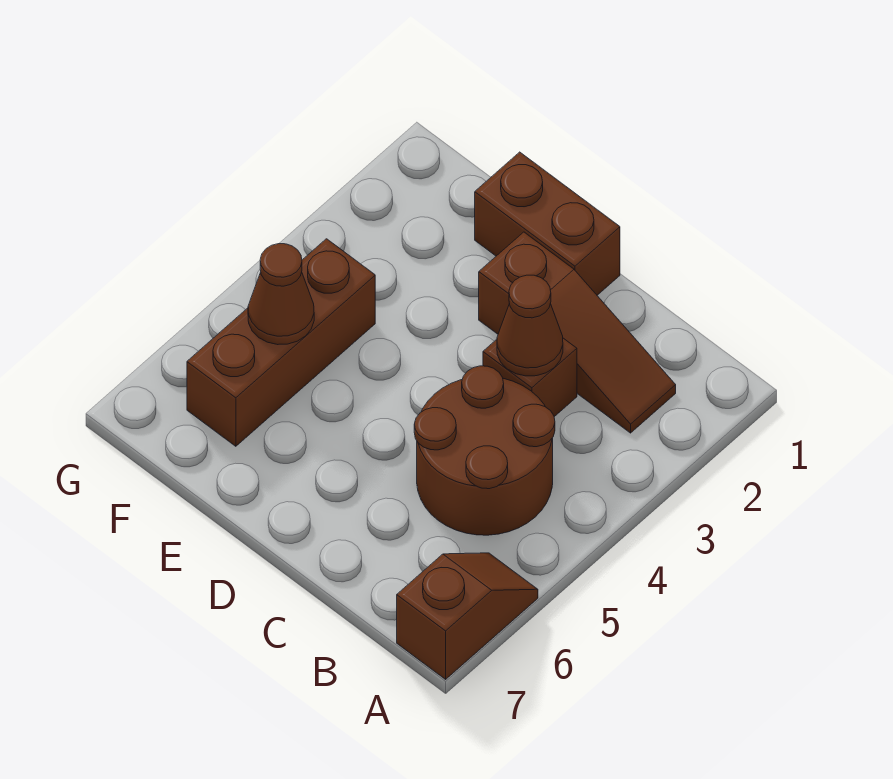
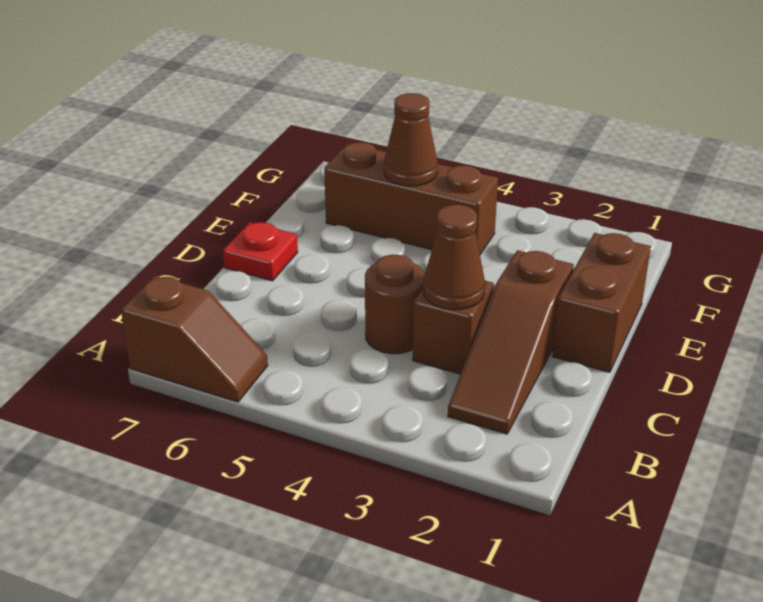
brown round brick B4:C5 level 1 -> brown round brick C4 level 1
none -> red plate D7 level 1

